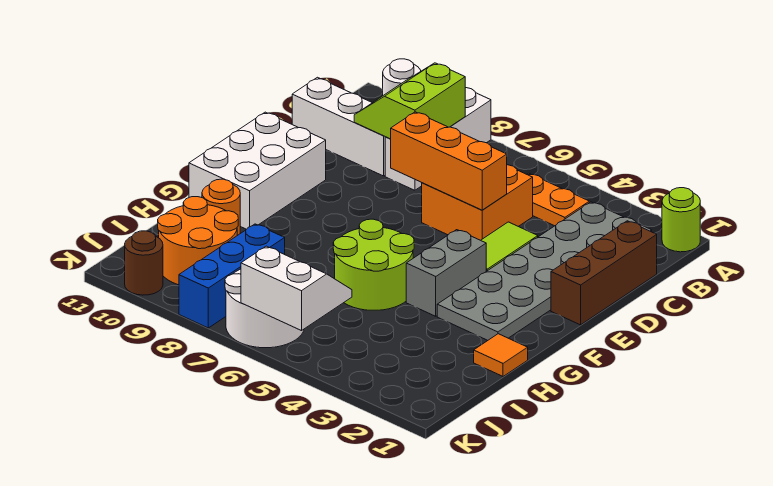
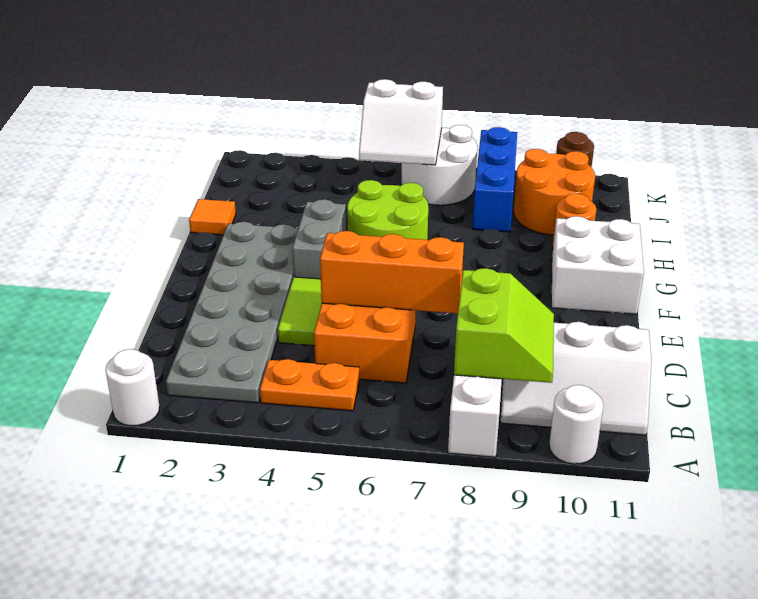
lime round brick A1 level 1 -> white round brick A1 level 1
brown brick C1:E1 level 1 -> none
white brick E10:G11 level 1 -> white brick F10:G11 level 1

